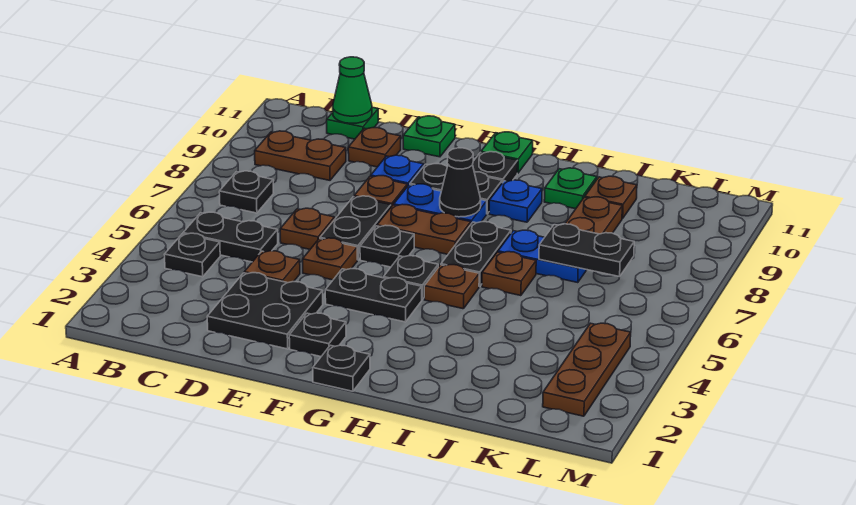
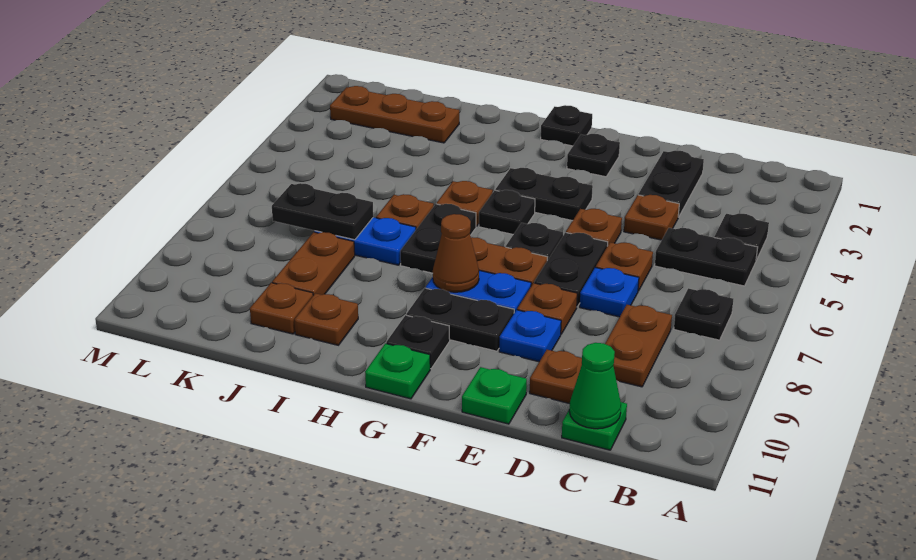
brown plate B9:C9 level 1 -> brown plate C8:C9 level 1
black plate D2:E3 level 1 -> black plate D2:D3 level 1
black cone G8 level 2 -> brown cone G8 level 2
blue plate H9 level 1 -> blue plate D7 level 1
green plate I10 level 1 -> brown plate I10 level 1
brown plate L2:L4 level 1 -> brown plate J2:L2 level 1

